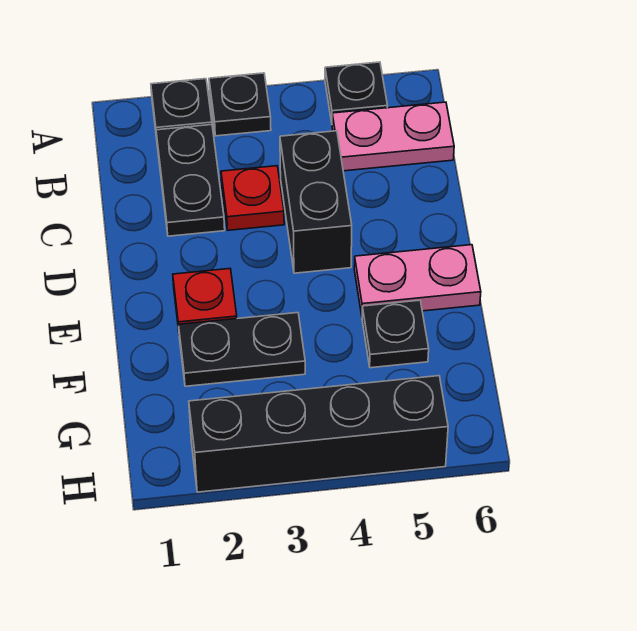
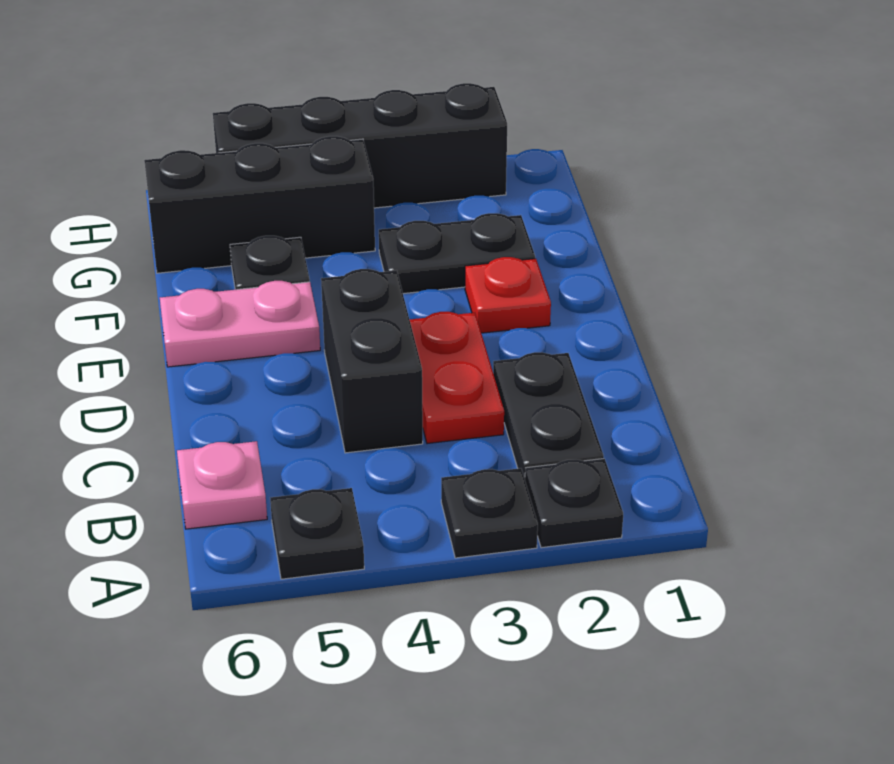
pink plate B5:B6 level 1 -> pink plate B6 level 1
red plate C3 level 1 -> red plate C3:D3 level 1
none -> black brick G4:G6 level 1

